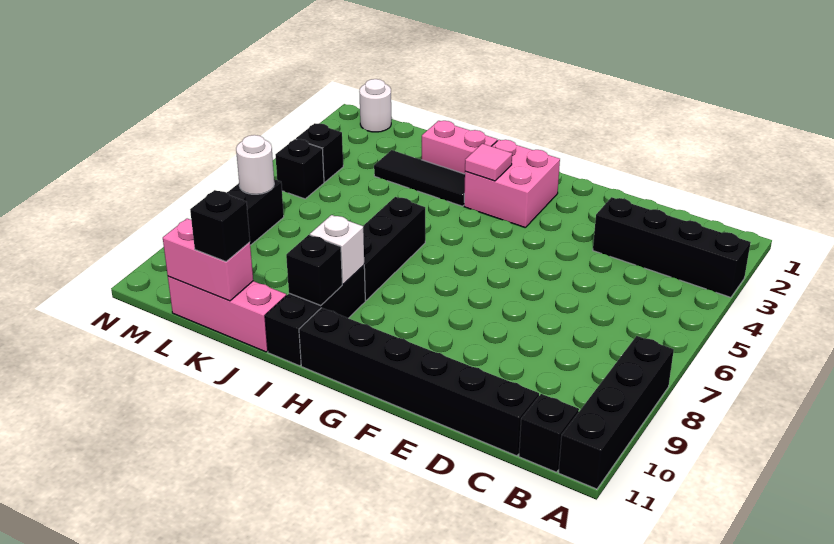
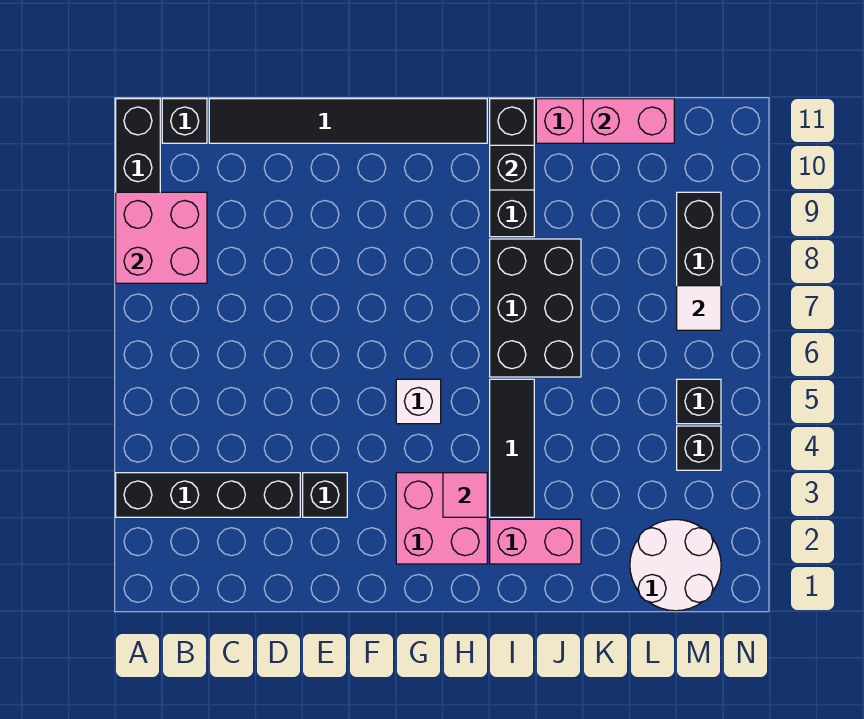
none -> pink brick A8:B9 level 2
black brick C11:H11 level 1 -> black tile C11:H11 level 1
black tile I3:K3 level 1 -> black tile I3:I5 level 1
black brick I6:I8 level 1 -> black brick I6:J8 level 1
white brick I9 level 2 -> white brick G5 level 1
black brick K11 level 3 -> black brick E3 level 1
white round brick M1 level 1 -> white round brick L1:M2 level 1
white round brick M7 level 2 -> white tile M7 level 2

